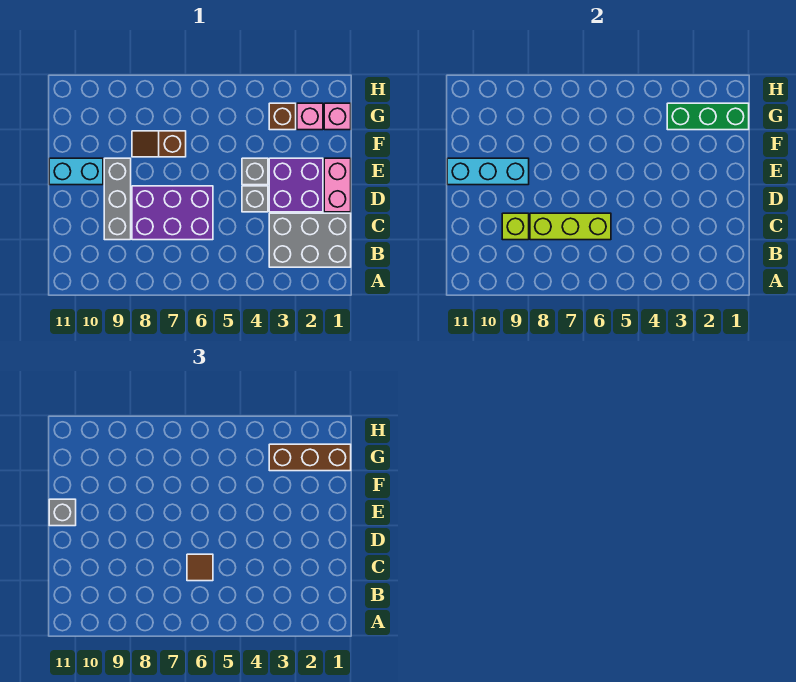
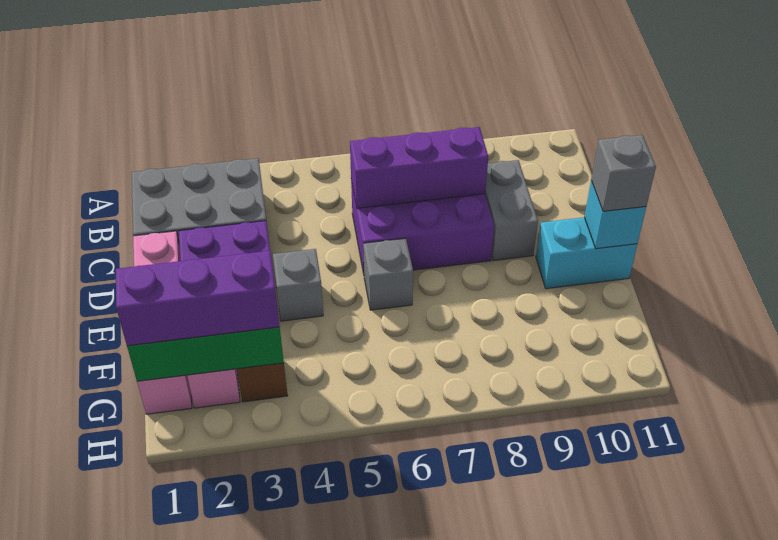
lime brick C6:C8 level 2 -> purple brick C6:C8 level 2
brown tile C6 level 3 -> none
grey brick C9:E9 level 1 -> grey brick C9:D9 level 1
lime brick C9 level 2 -> none
grey brick D4 level 1 -> grey brick E6 level 1
cyan brick E9:E11 level 2 -> cyan brick E11 level 2
brown slope F7:F8 level 1 top 7 -> none
brown brick G1:G3 level 3 -> purple brick G1:G3 level 3

